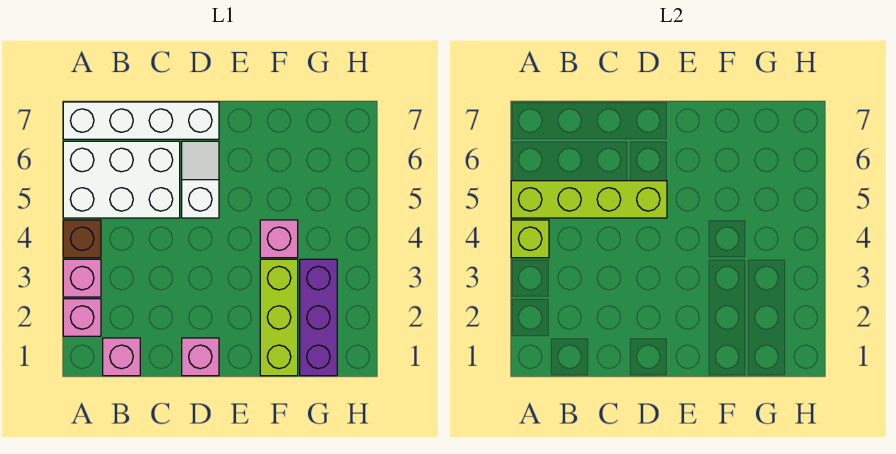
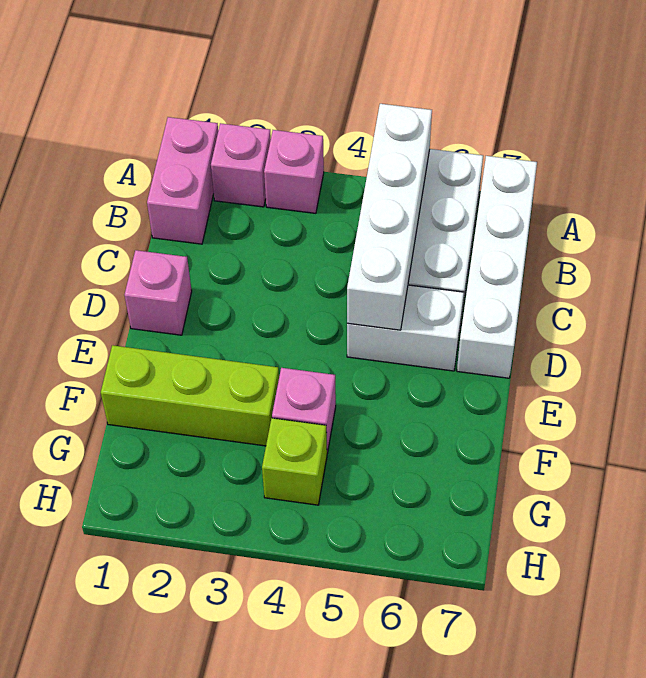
brown brick A4 level 1 -> none
lime brick A4 level 2 -> lime brick G4 level 1
lime brick A5:D5 level 2 -> white brick A5:D5 level 2
pink brick B1 level 1 -> pink brick A1:B1 level 1
white slope D5:D6 level 1 top 5 -> white brick D5:D6 level 1
purple brick G1:G3 level 1 -> none

